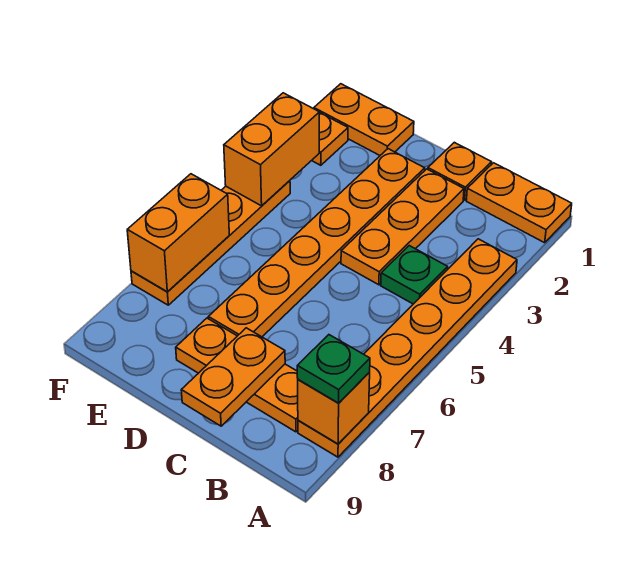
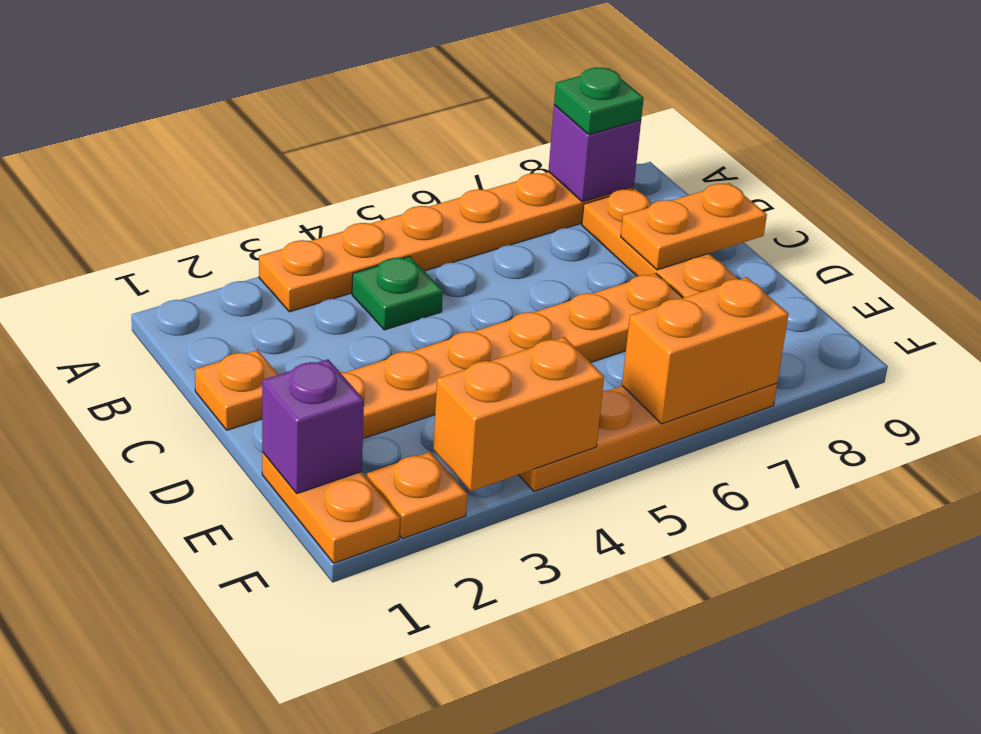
orange plate A1:B1 level 1 -> none
orange brick A8 level 2 -> purple brick A8 level 2
orange plate C2:C4 level 1 -> none
none -> purple brick E1 level 2

